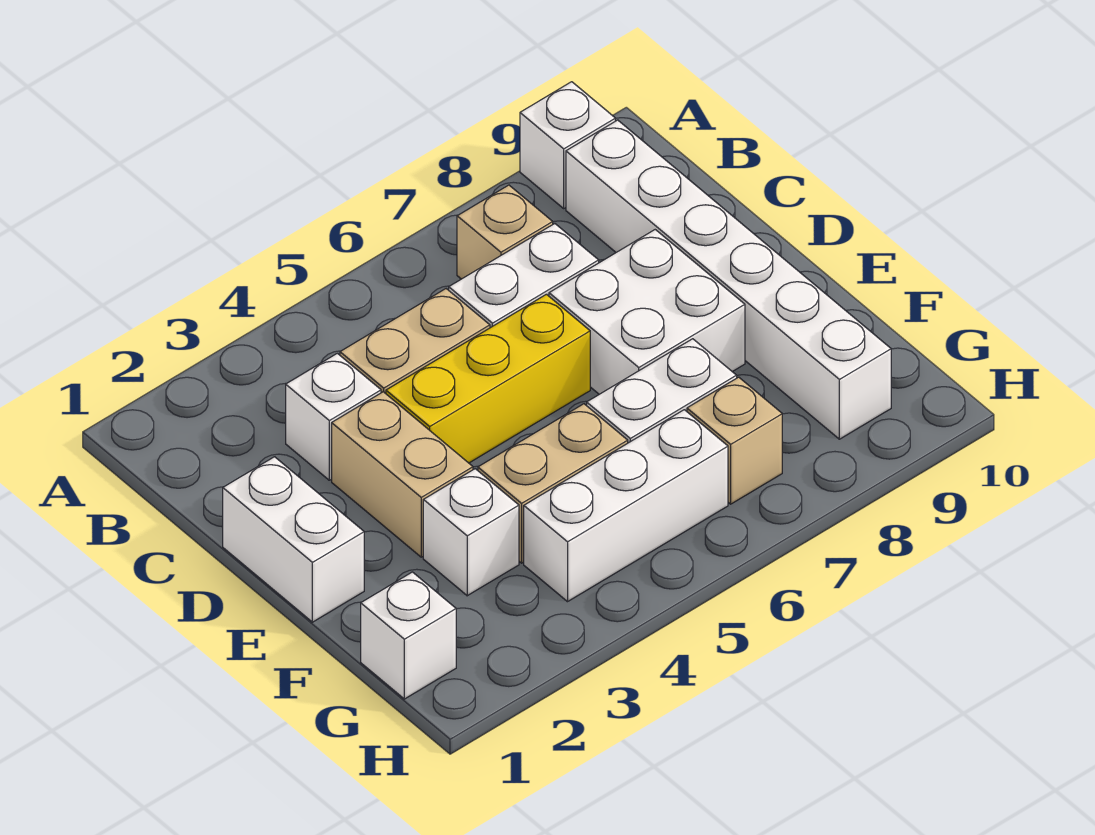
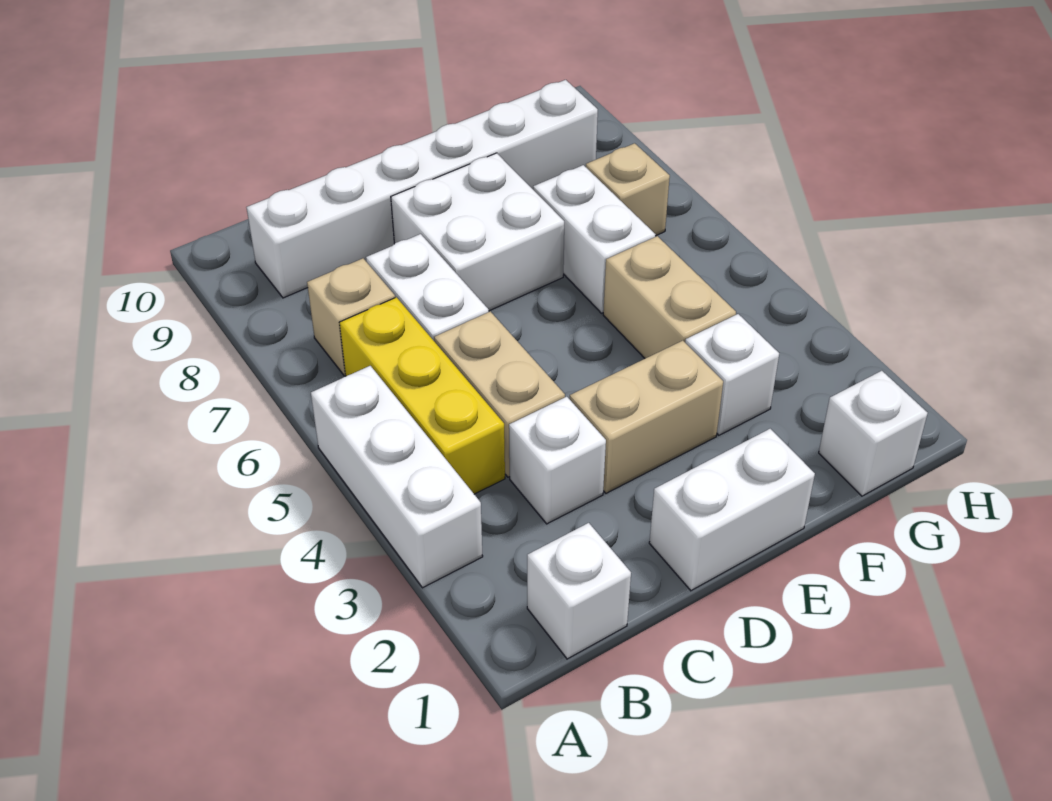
white brick A9 level 1 -> white brick B1 level 1
yellow brick D4:D6 level 1 -> yellow brick B4:B6 level 1
white brick G4:G6 level 1 -> white brick A3:A5 level 1

